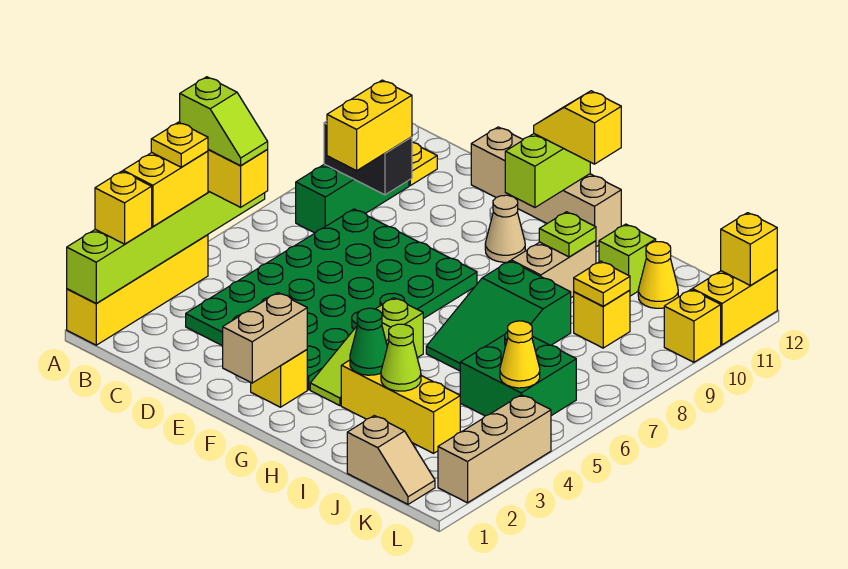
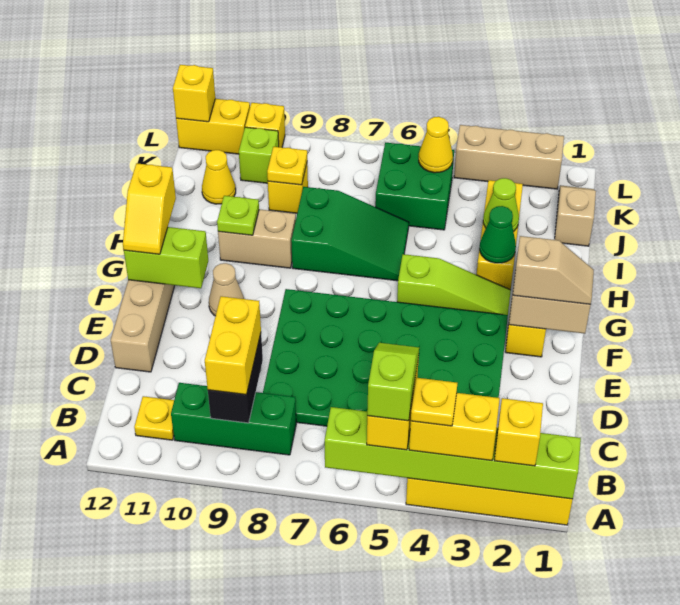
yellow brick C8:C9 level 3 -> yellow brick B9:C9 level 3
none -> tan slope F1:F2 level 3 top 2
lime brick I11 level 1 -> lime brick K10 level 1

